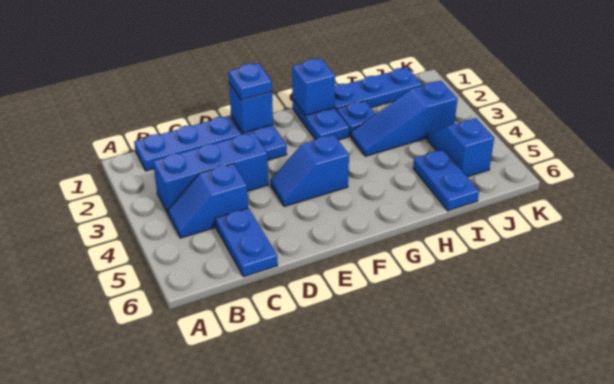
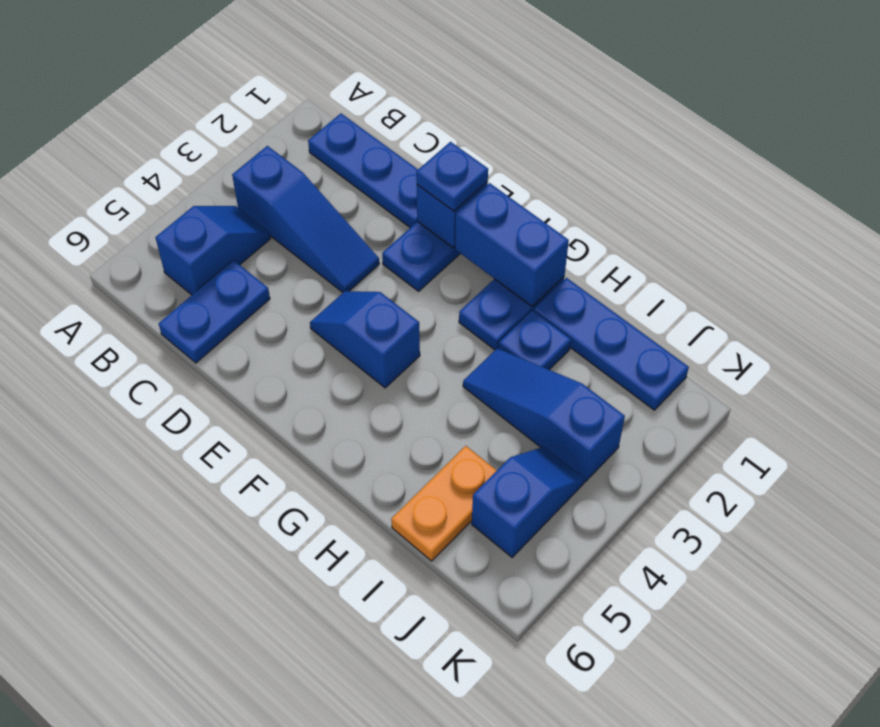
blue brick B3:D3 level 1 -> blue slope B3:D3 level 1 top B
blue slope B4:C4 level 1 top C -> blue slope B4:B5 level 1 top 5
blue brick G1 level 2 -> blue brick F1:G1 level 2
blue plate I5:I6 level 1 -> orange plate I5:I6 level 1

